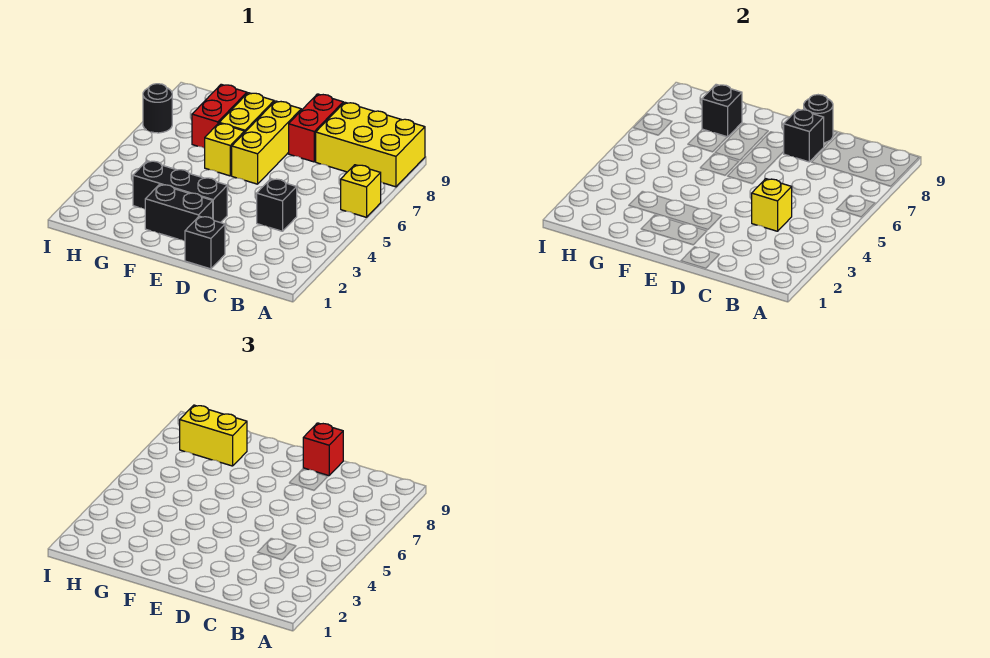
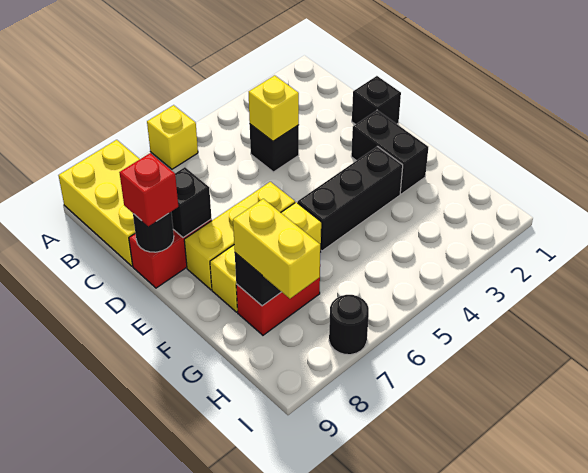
black brick E3:G3 level 1 -> black brick F3:F5 level 1

